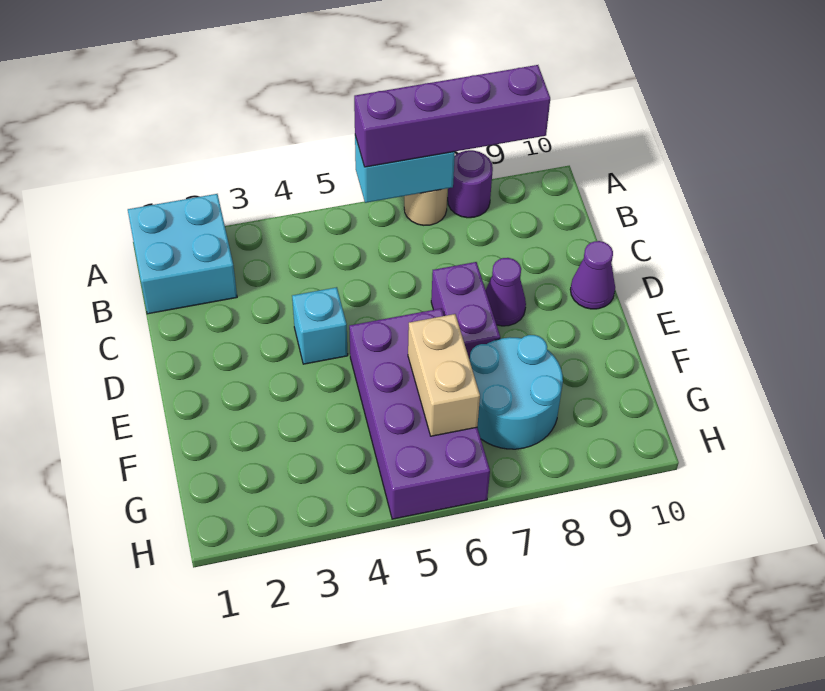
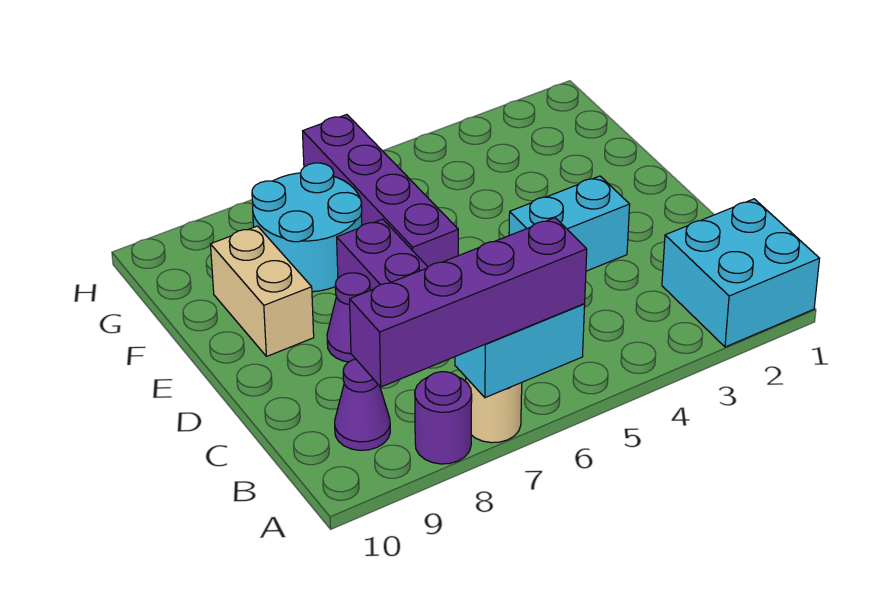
cyan brick D4 level 1 -> cyan brick D3:D4 level 1
purple cone D10 level 1 -> purple cone B9 level 1
purple brick E5:H6 level 1 -> purple brick E6:H6 level 1
tan brick F6:G6 level 2 -> tan brick E9:F9 level 1

